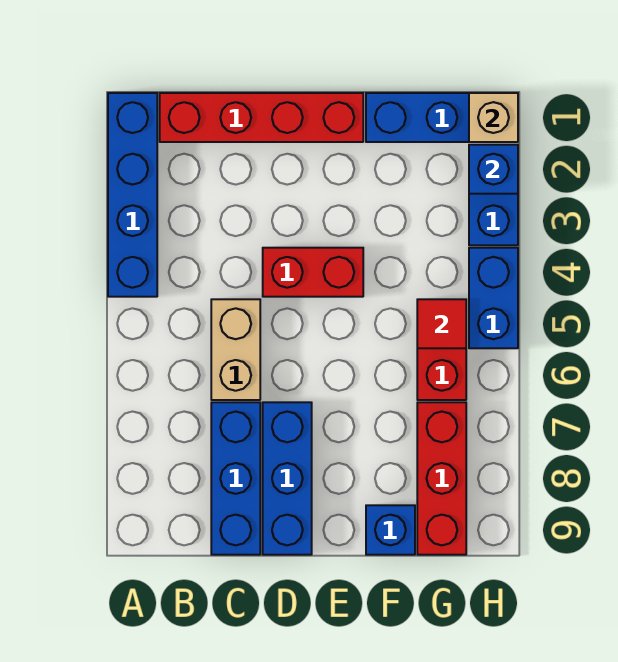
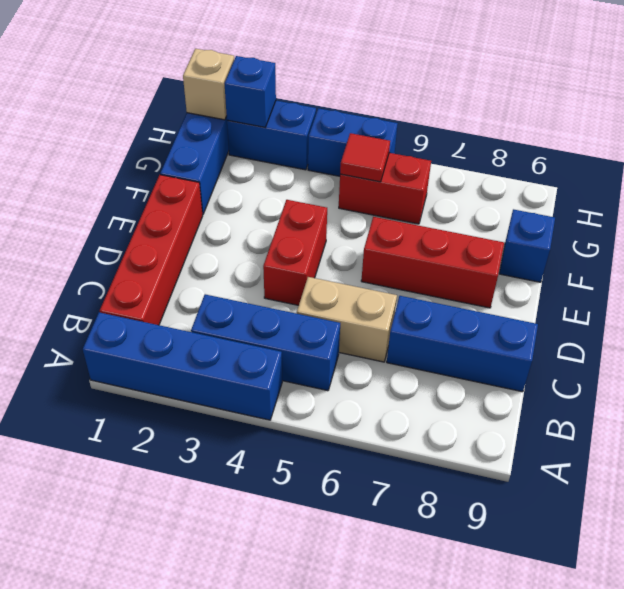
blue brick D7:D9 level 1 -> blue brick B3:B5 level 1
red brick G7:G9 level 1 -> red brick E6:E8 level 1

